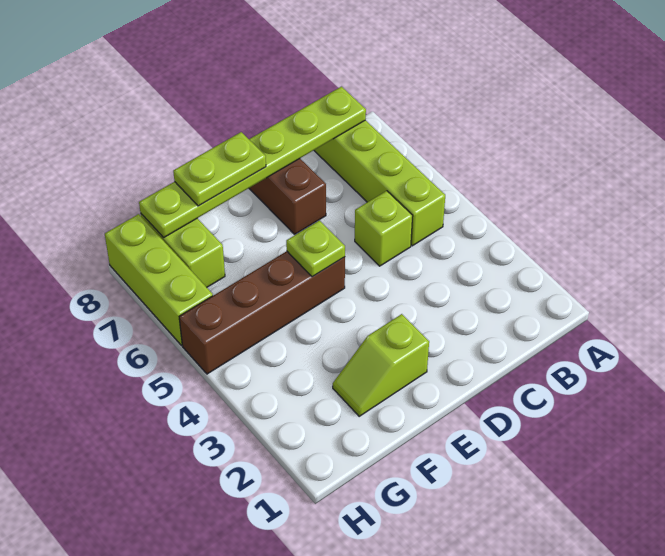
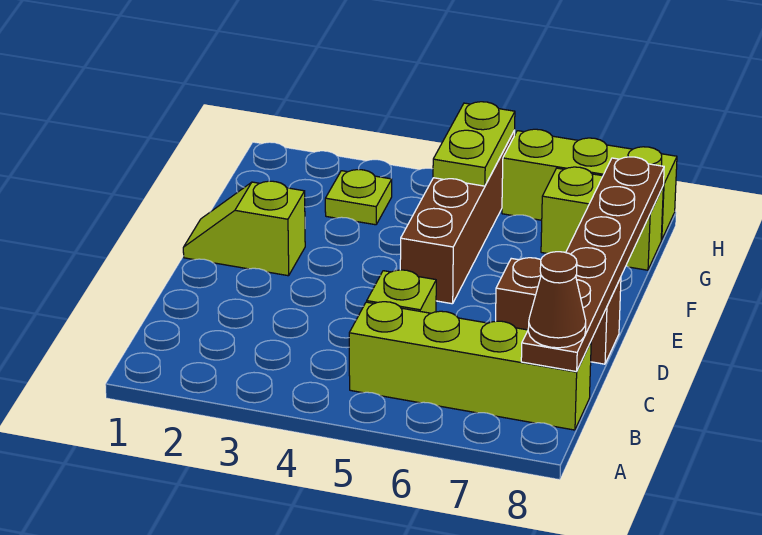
lime plate B8:G8 level 2 -> brown plate B8:G8 level 2
none -> brown cone B8 level 3
lime slope E2:F2 level 1 top E -> lime slope E1:E2 level 1 top 2
lime plate E5 level 2 -> lime plate G3 level 1
lime plate E8:F8 level 3 -> lime plate G5:H5 level 2

